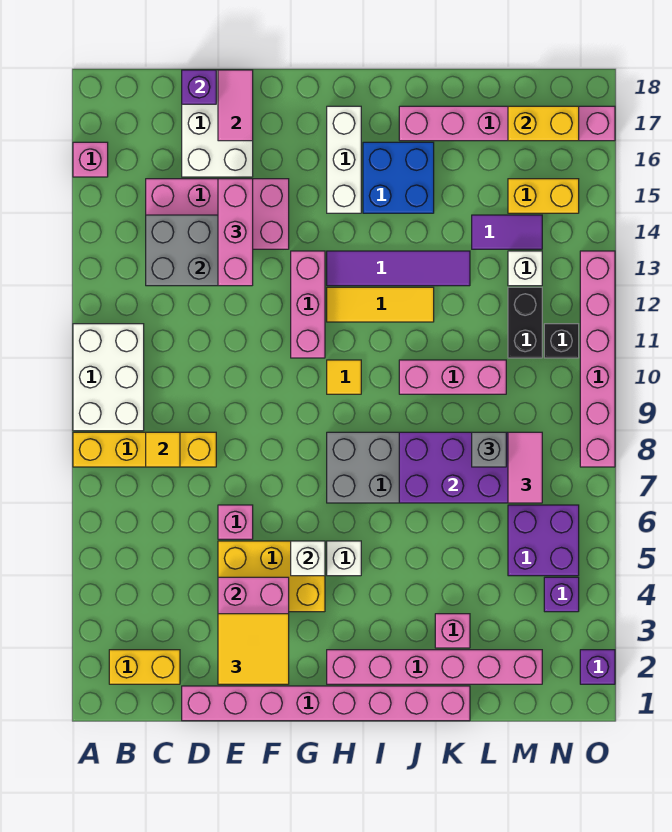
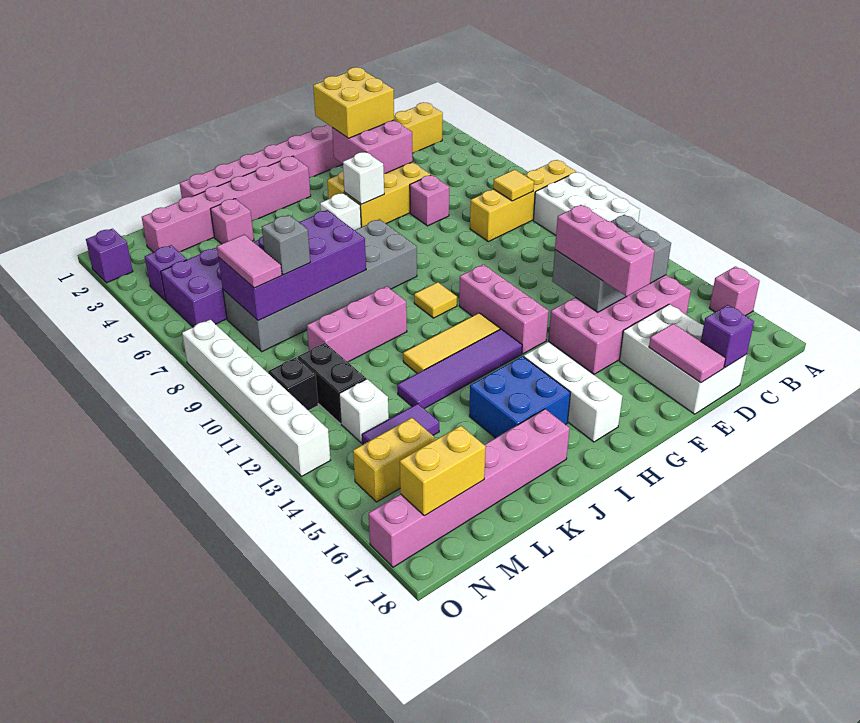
yellow tile E2:F3 level 3 -> yellow brick E2:F3 level 3
pink brick O8:O13 level 1 -> white brick O8:O13 level 1

